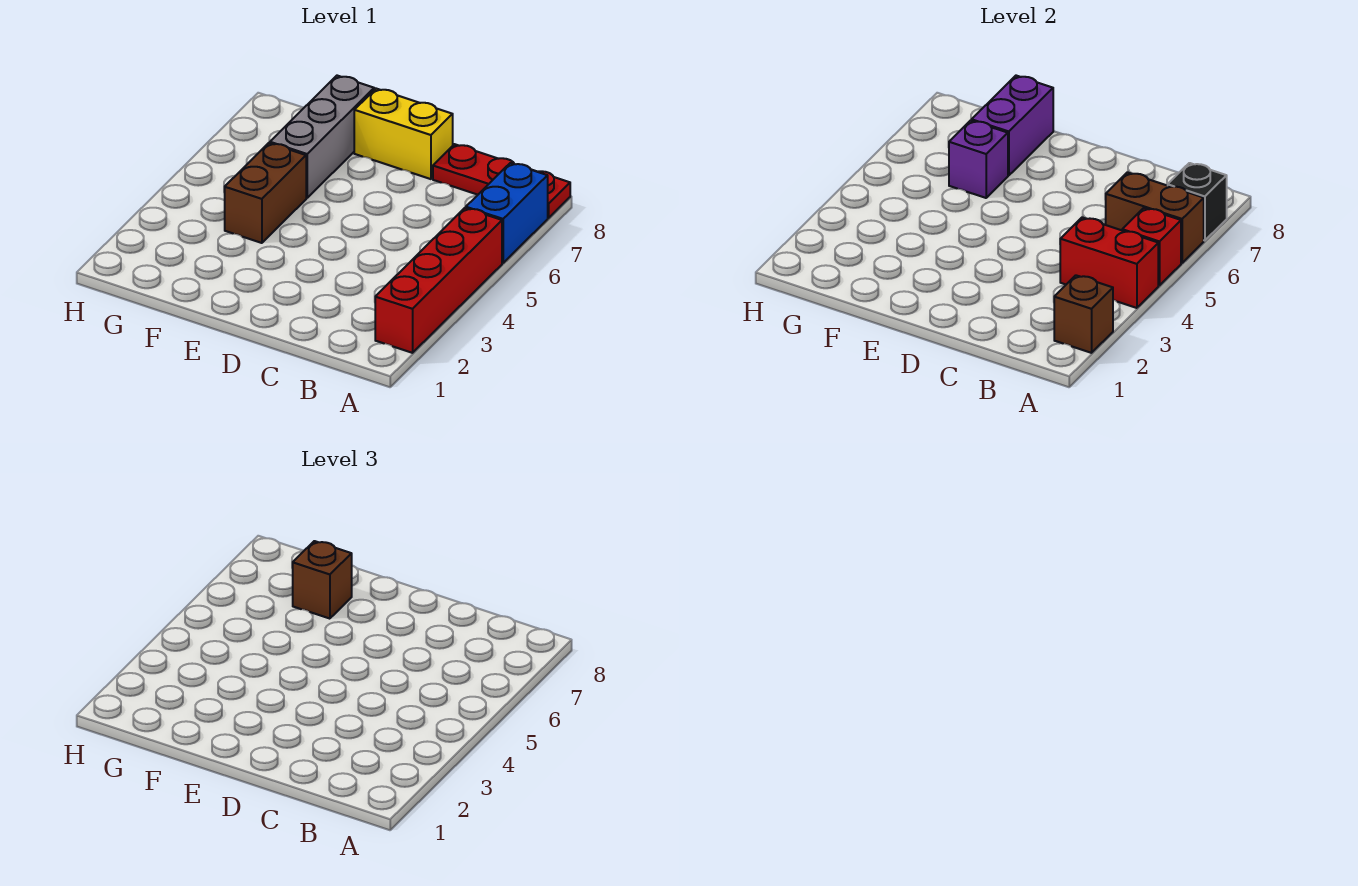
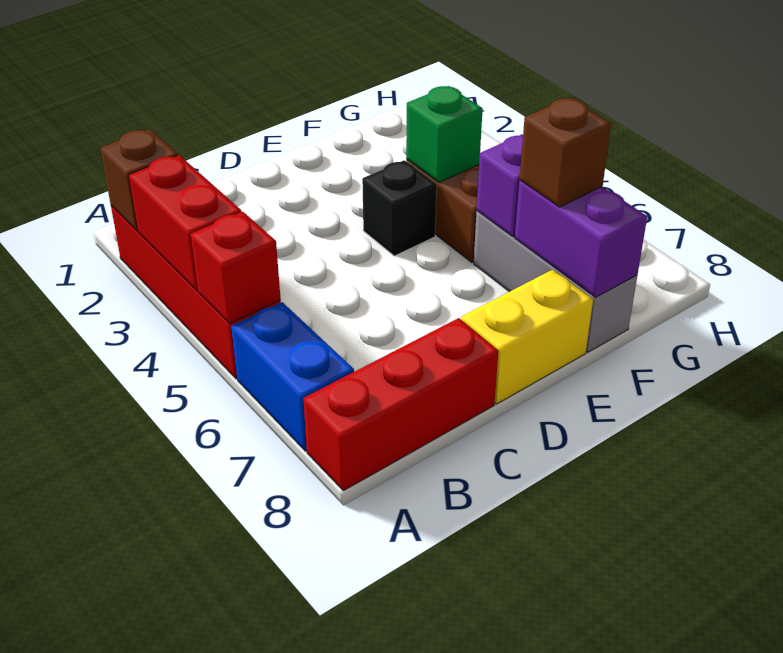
red brick A4:B4 level 2 -> red brick A3:A4 level 2
brown brick A6:B6 level 2 -> none
black brick A7 level 2 -> black brick E4 level 1
red plate A8:C8 level 1 -> red brick A8:C8 level 1
none -> green brick F4 level 2

